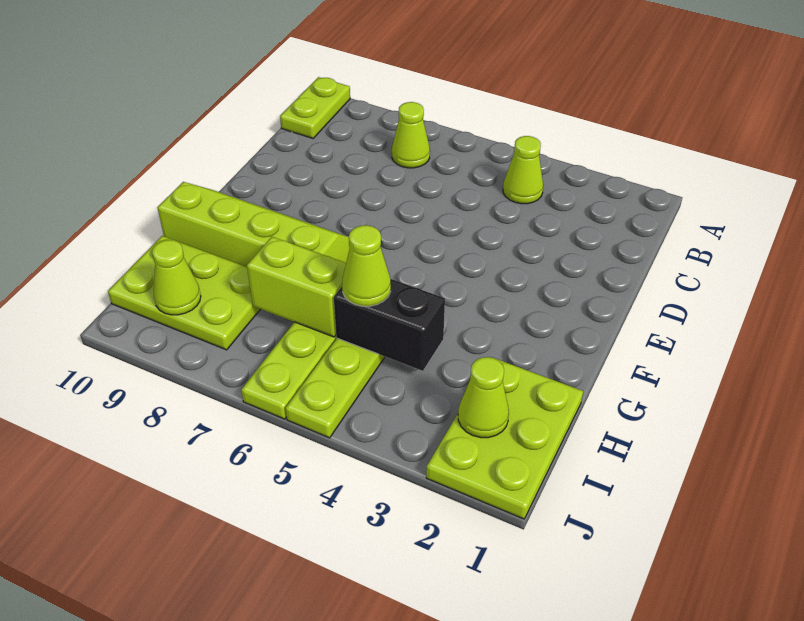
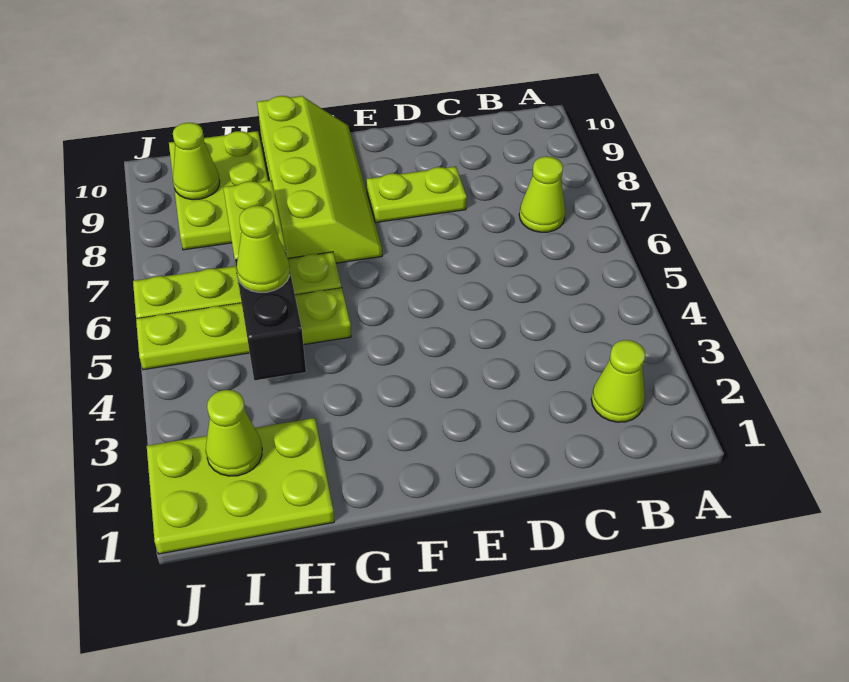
lime plate A10:B10 level 1 -> lime plate D8:E8 level 1
lime cone B4 level 1 -> lime cone B2 level 1

